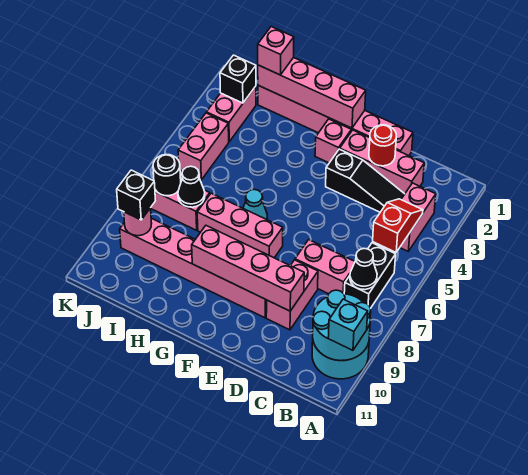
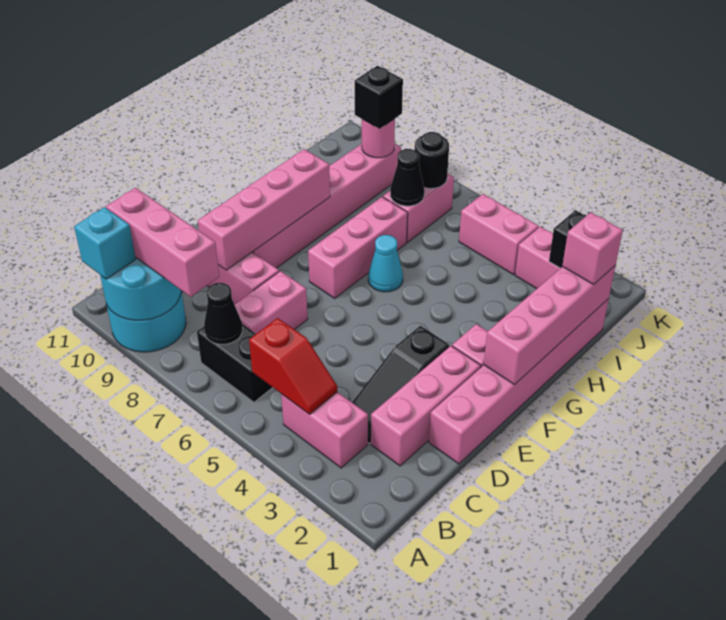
none -> pink brick B8:B10 level 3
red round brick D2 level 2 -> none

